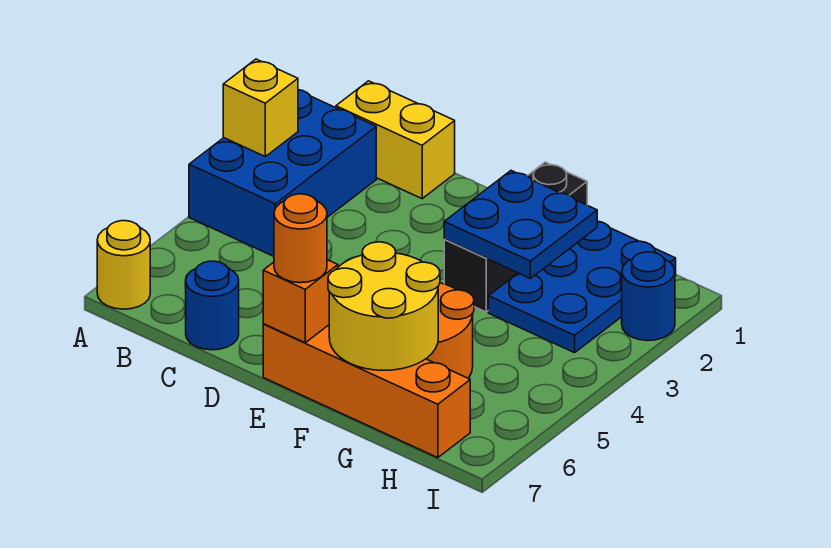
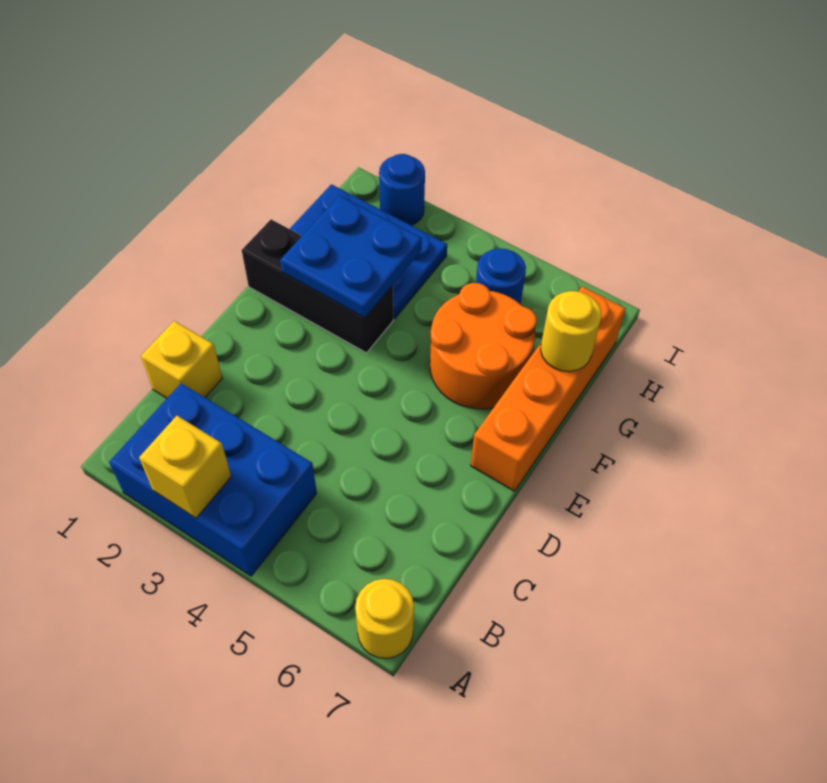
yellow brick B1:C1 level 1 -> yellow brick C1 level 1
blue round brick C7 level 1 -> blue round brick H5 level 1
orange brick E7 level 2 -> none
orange round brick E7 level 3 -> none
yellow round brick F6:G7 level 2 -> yellow round brick G7 level 2

